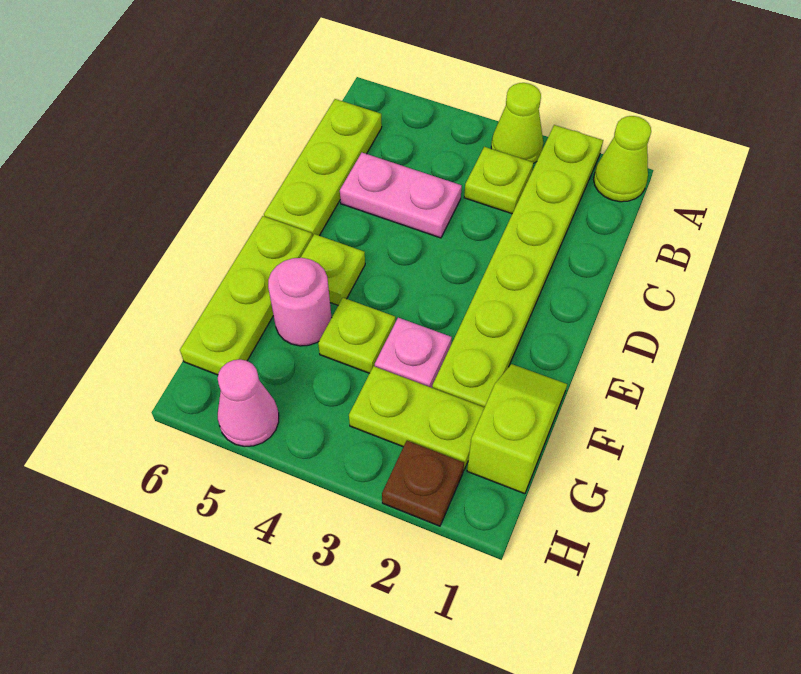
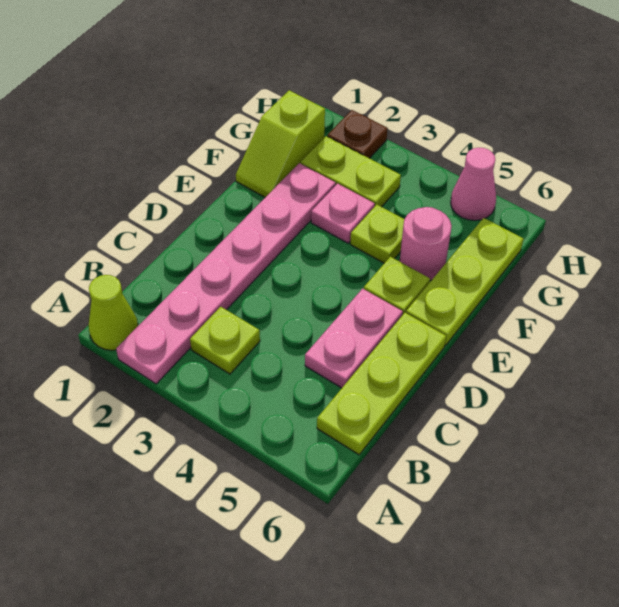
lime plate A2:F2 level 1 -> pink plate A2:F2 level 1
lime cone A3 level 1 -> none
pink plate C4:C5 level 1 -> pink plate C5:D5 level 1

